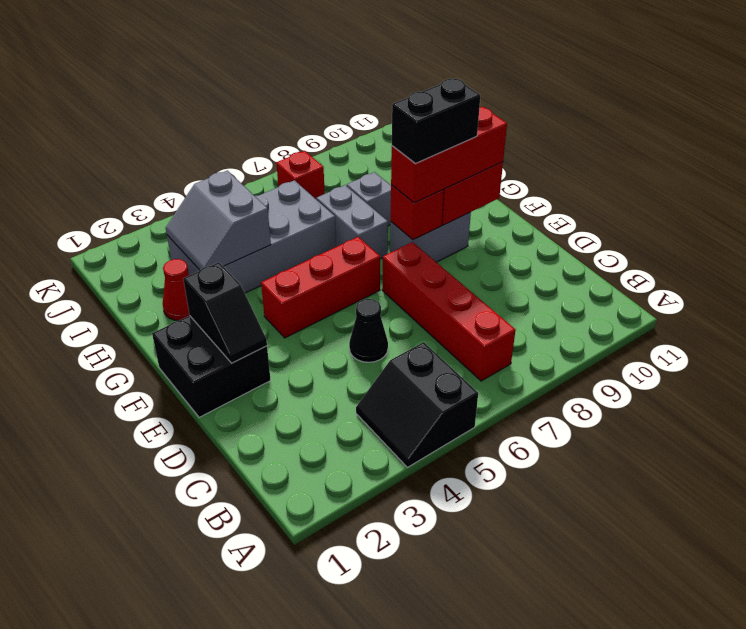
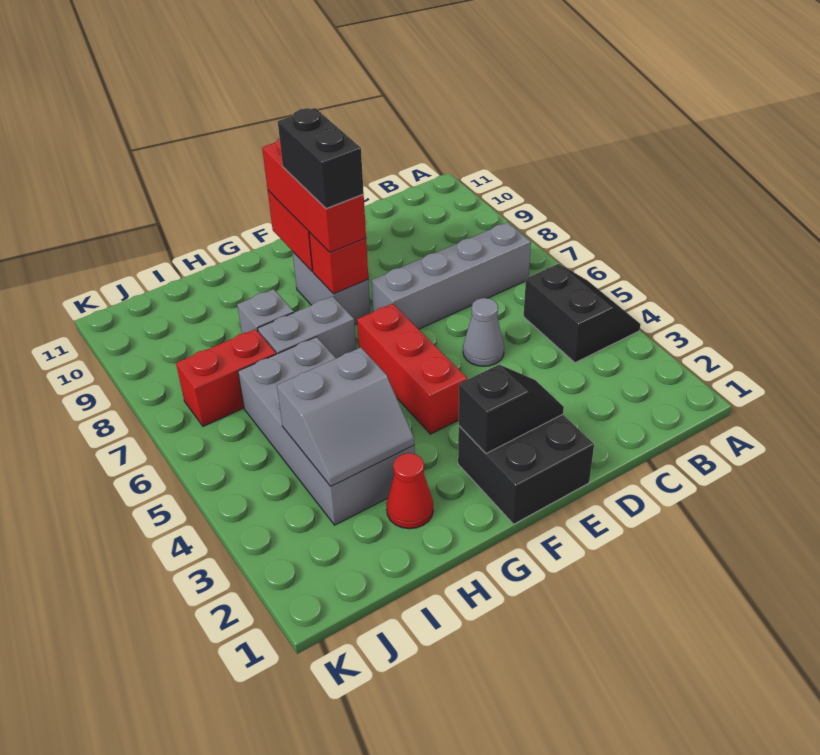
black slope A4:B5 level 1 top 5 -> black slope A4:B5 level 1 top B
red brick B7:E7 level 1 -> grey brick B7:E7 level 1
black cone D5 level 1 -> grey cone D5 level 1
red brick J7 level 1 -> red brick I7:J7 level 1

